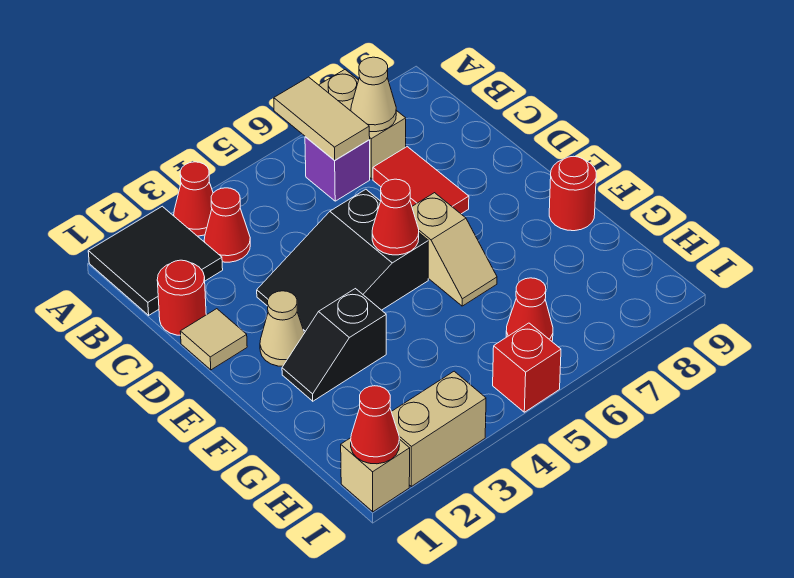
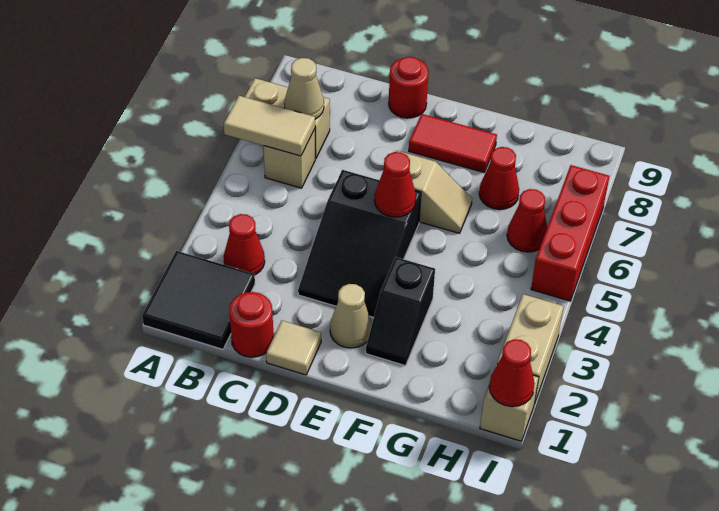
red cone A3 level 1 -> red cone G7 level 1
purple brick B6 level 1 -> tan brick B6 level 1
red tile C7:D7 level 1 -> red tile E8:F8 level 1
red round brick F9 level 1 -> red round brick D9 level 1
red brick I5 level 1 -> red brick I5:I7 level 1

